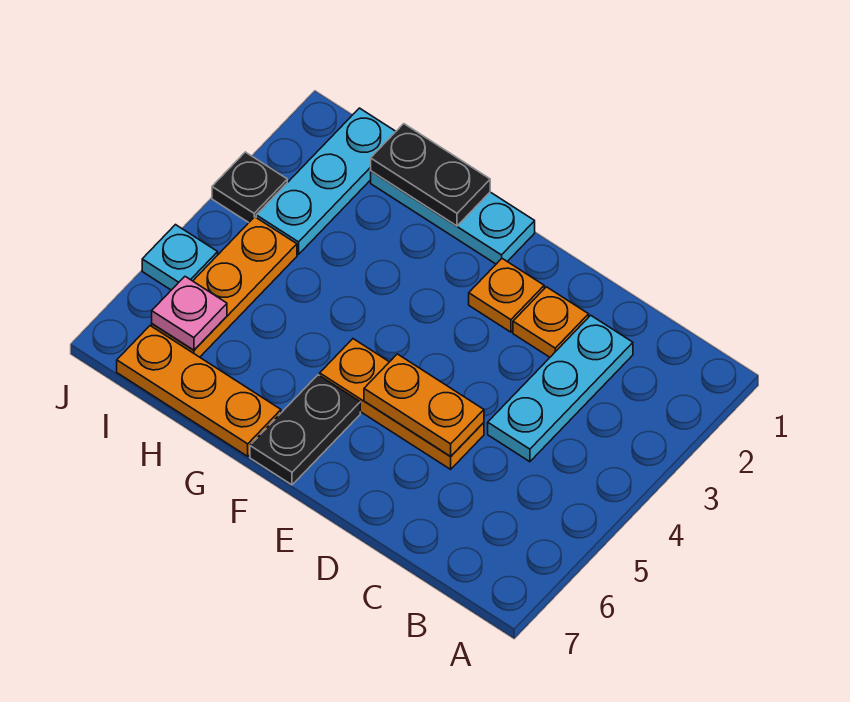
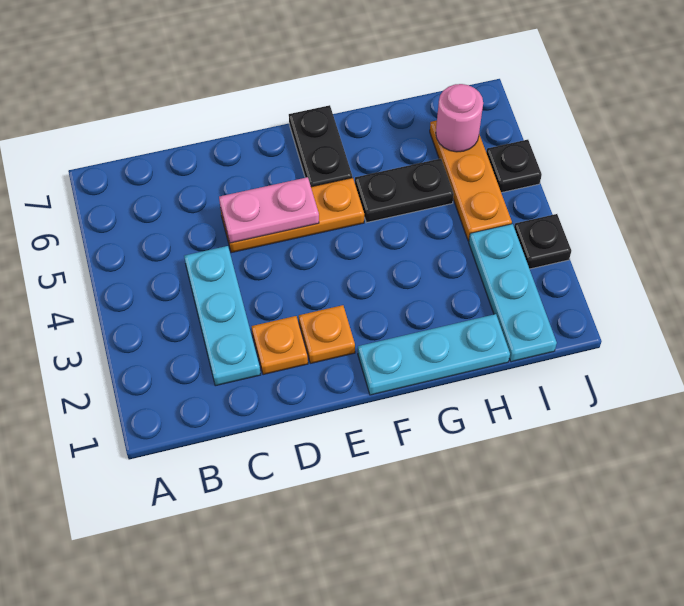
orange plate D5:E5 level 2 -> pink plate D5:E5 level 2
black plate G1:H1 level 2 -> black plate G5:H5 level 1
orange plate G7:I7 level 1 -> none
pink plate I6 level 2 -> pink round brick I6 level 2
cyan plate J5 level 1 -> black plate J5 level 1

